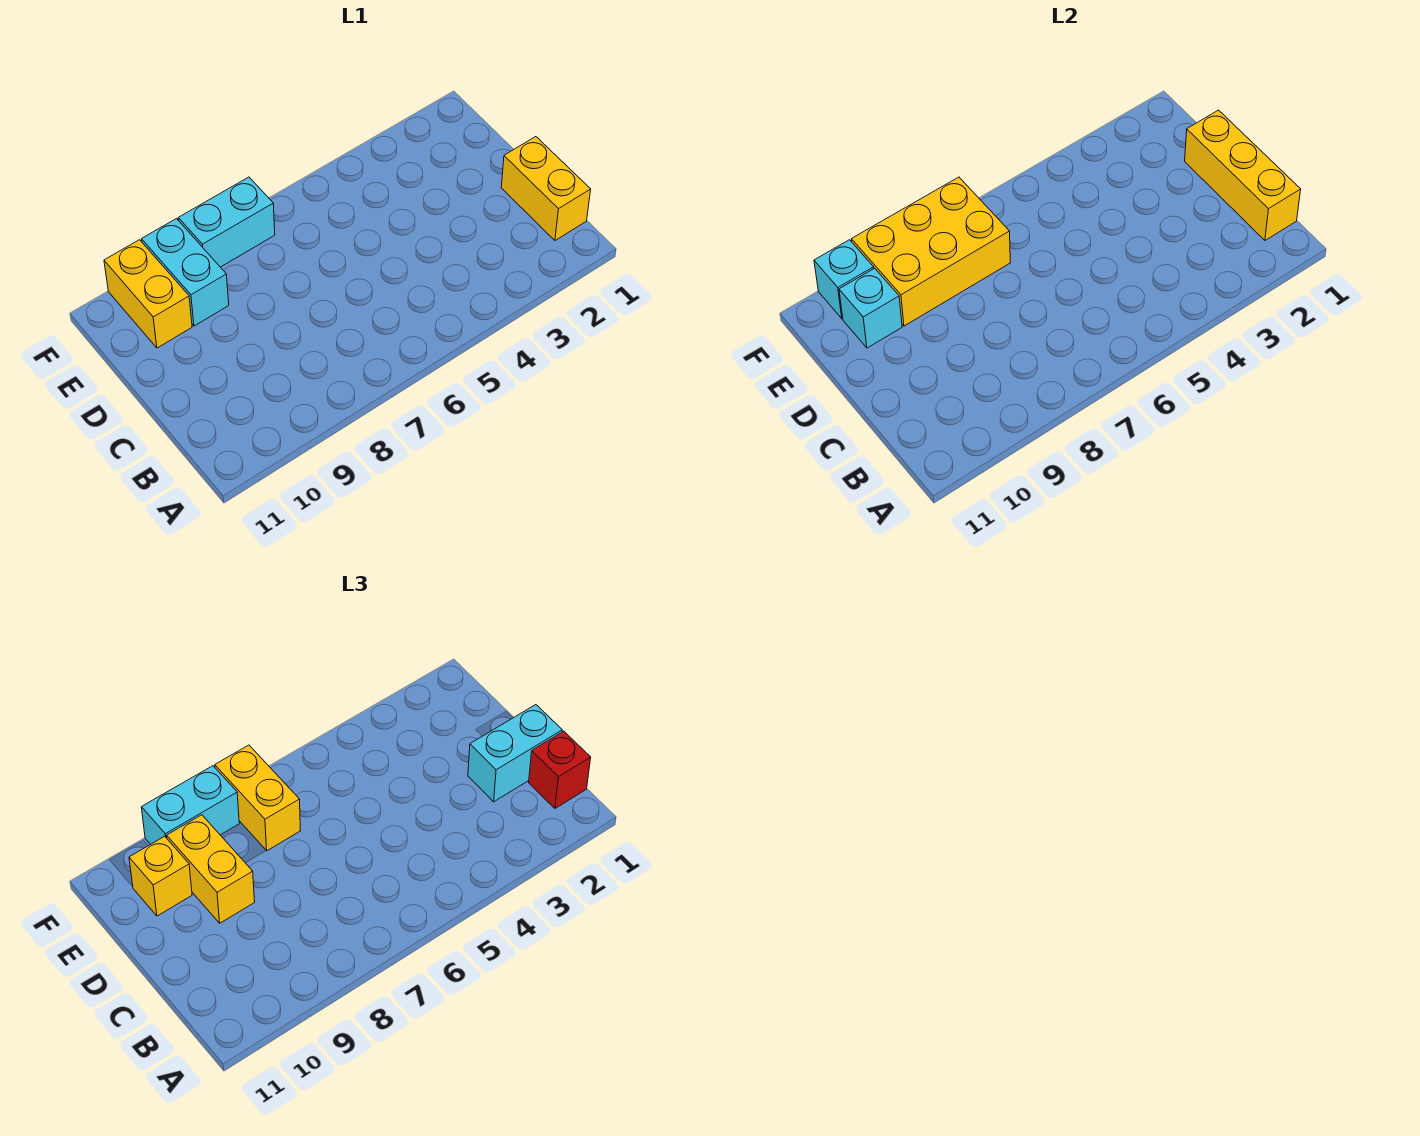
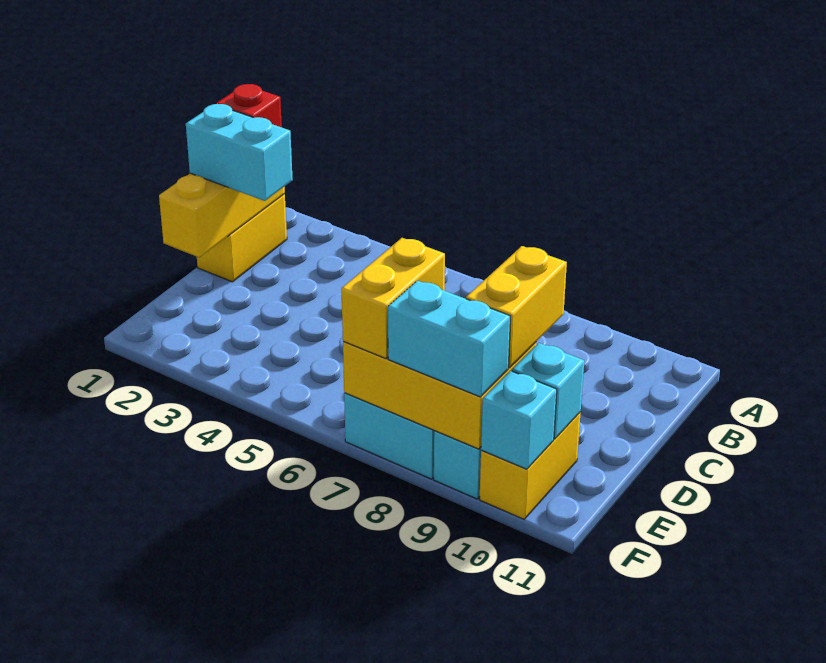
yellow brick E10 level 3 -> none

